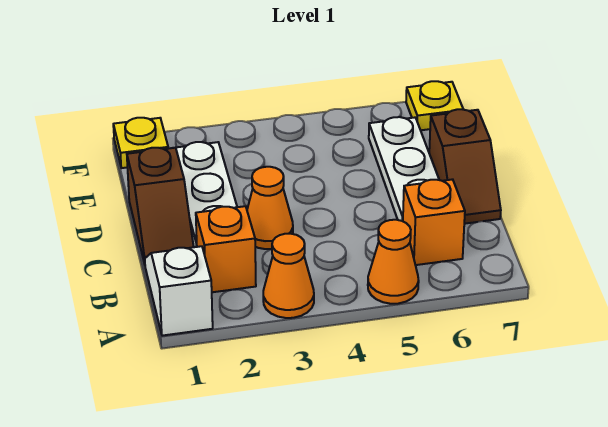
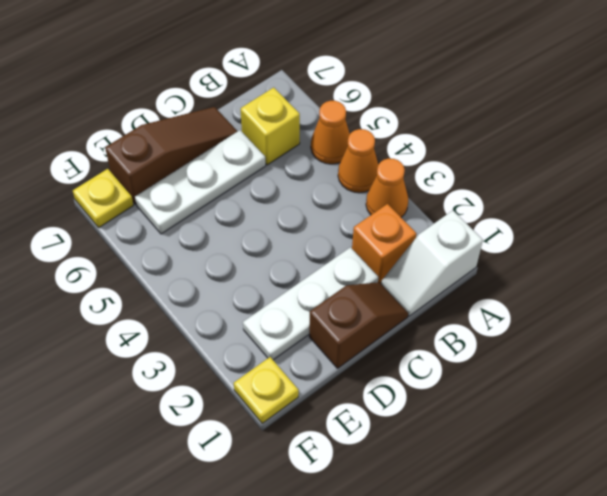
orange brick B6 level 1 -> yellow brick B6 level 1
orange cone C3 level 1 -> orange cone A4 level 1
brown slope C7:D7 level 1 top D -> brown slope C7:E7 level 1 top E

